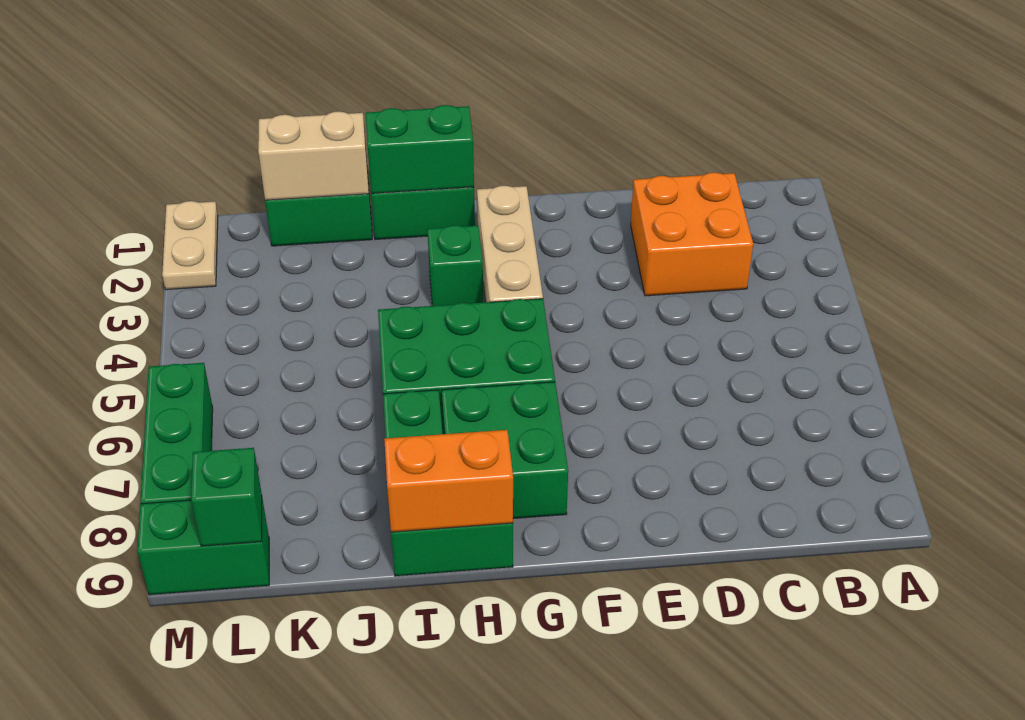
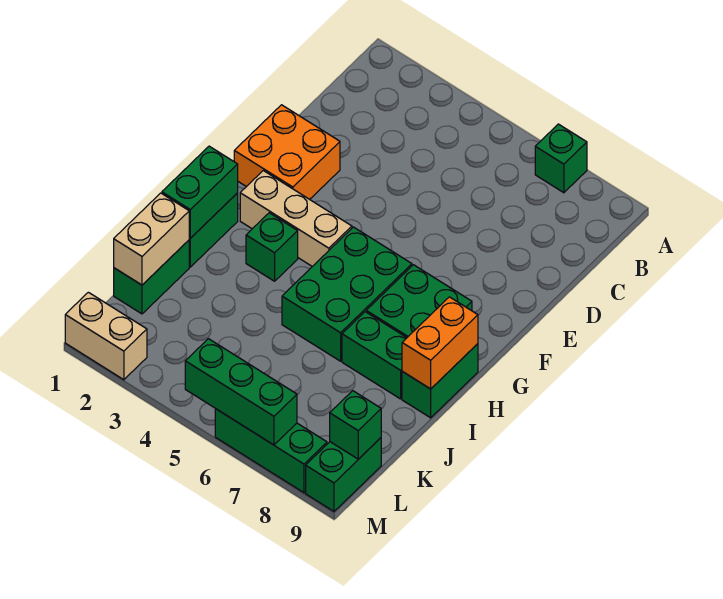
none -> green brick A7 level 1
orange brick C2:D3 level 1 -> orange brick E1:F2 level 1
tan plate M1:M2 level 1 -> tan brick M1:M2 level 1
none -> green brick M5:M7 level 2

